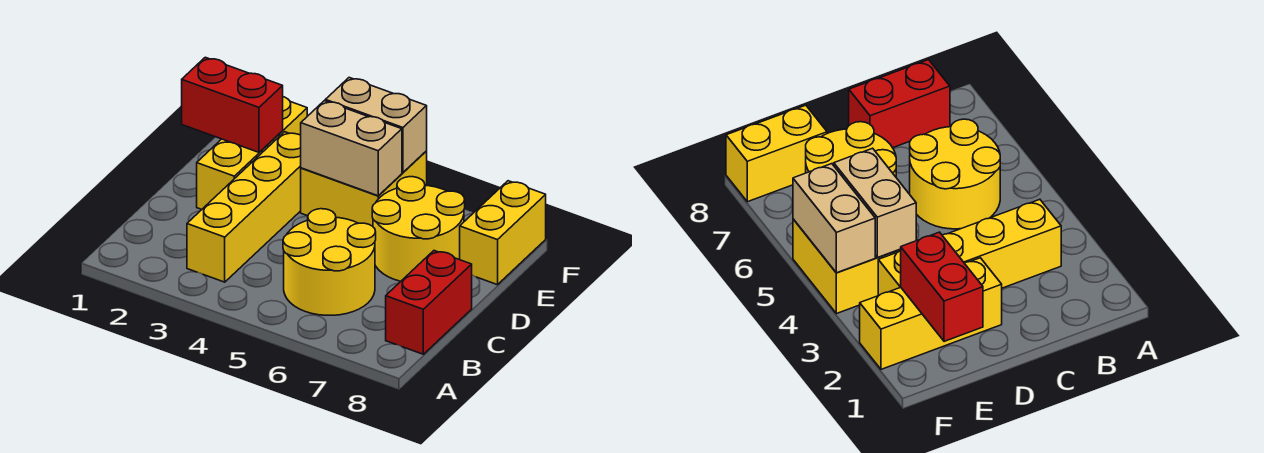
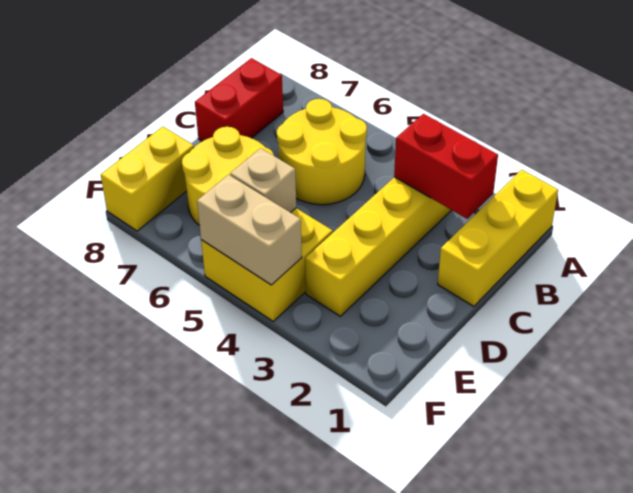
yellow brick D2:F2 level 1 -> yellow brick A1:C1 level 1
red brick E1:E2 level 2 -> red brick B2:B3 level 2
tan brick E4:E5 level 2 -> tan brick E5 level 2

